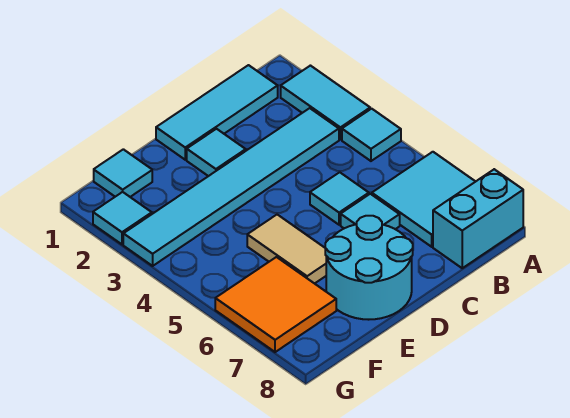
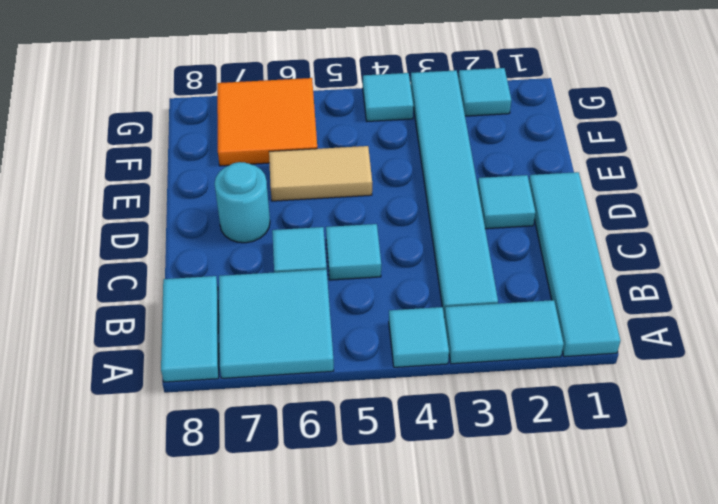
cyan brick A8:B8 level 1 -> cyan tile A8:B8 level 1
cyan tile B1:D1 level 1 -> cyan tile A1:D1 level 1
cyan round brick D7:E8 level 1 -> cyan round brick D7 level 1
cyan tile F1 level 1 -> cyan tile G4 level 1

